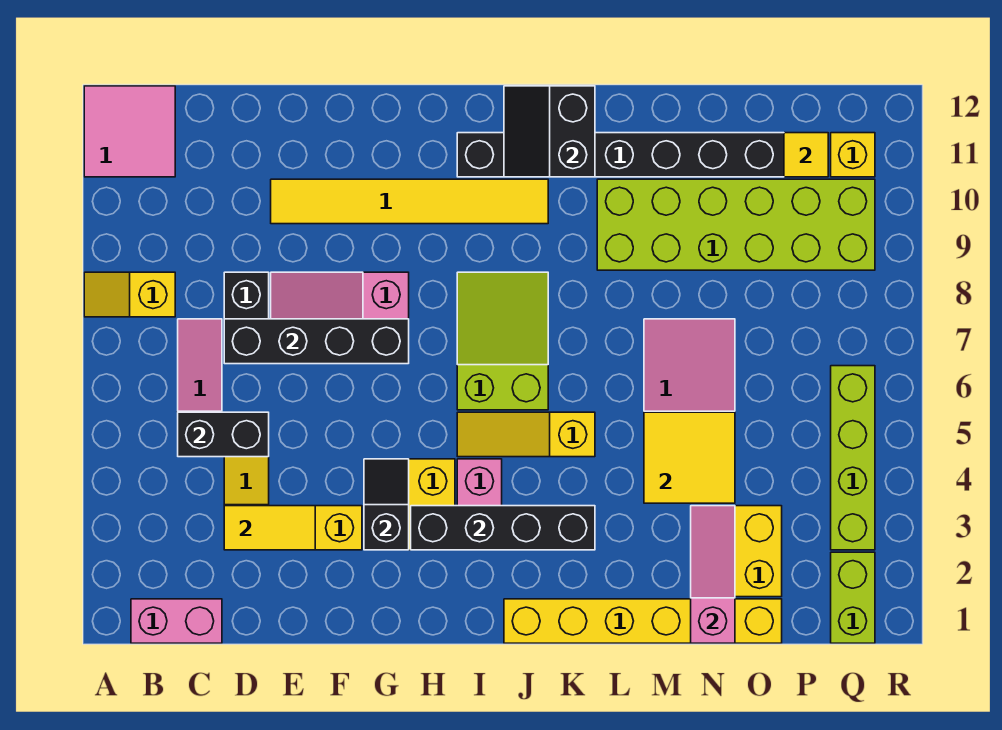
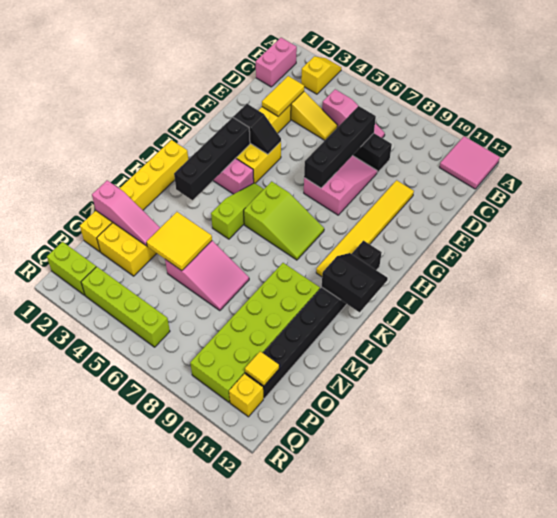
yellow slope A8:B8 level 1 top B -> yellow slope A3:B3 level 1 top B
black brick C5:D5 level 2 -> none
yellow slope I5:K5 level 1 top K -> lime slope I5:K5 level 1 top K

